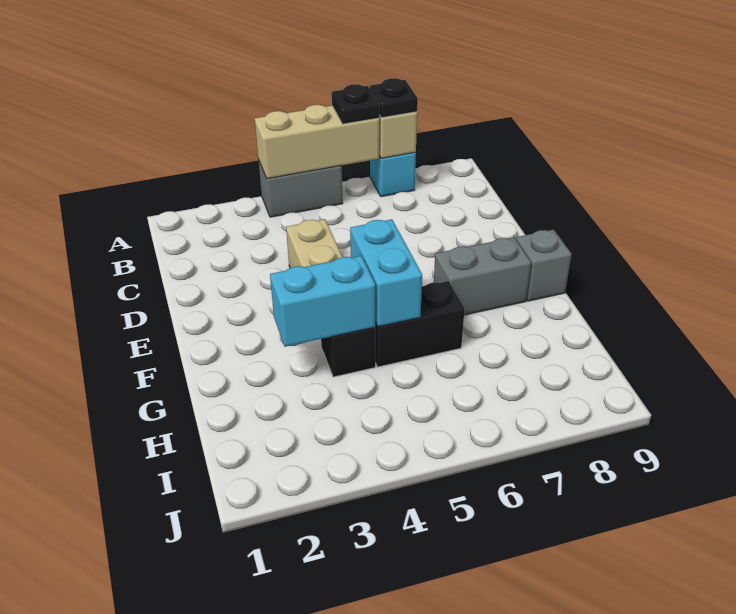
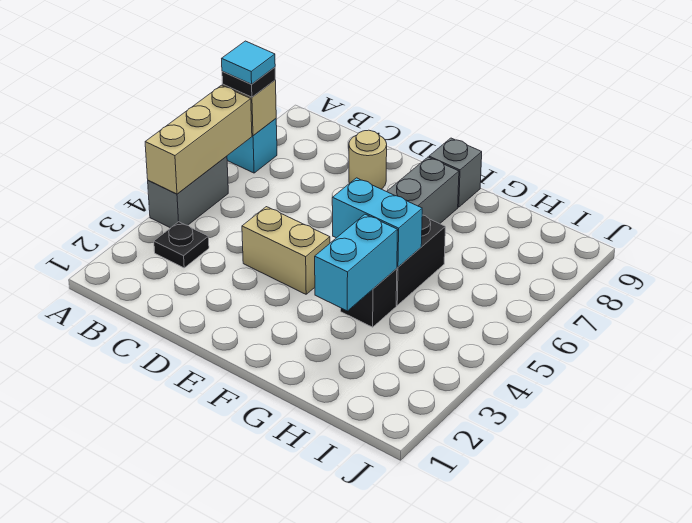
black plate A6 level 3 -> black plate B3 level 1
none -> cyan tile A7 level 4
none -> tan round brick D8 level 1

